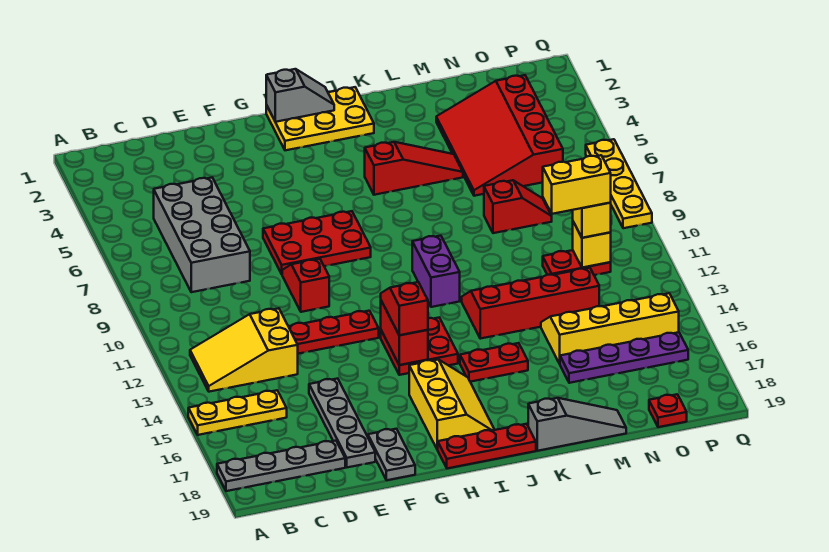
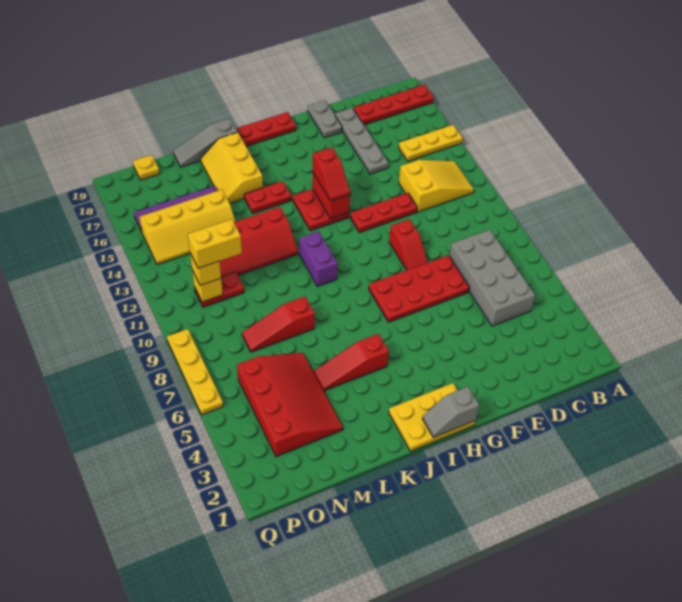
grey plate A18:D18 level 1 -> red plate A18:D18 level 1
red plate F7:H8 level 1 -> red plate E7:H8 level 1
yellow slope H16:I18 level 1 top H -> yellow slope K16:L18 level 1 top K
red slope M8:N8 level 1 top M -> red slope L8:N8 level 1 top L
red plate O19 level 1 -> yellow plate O19 level 1

